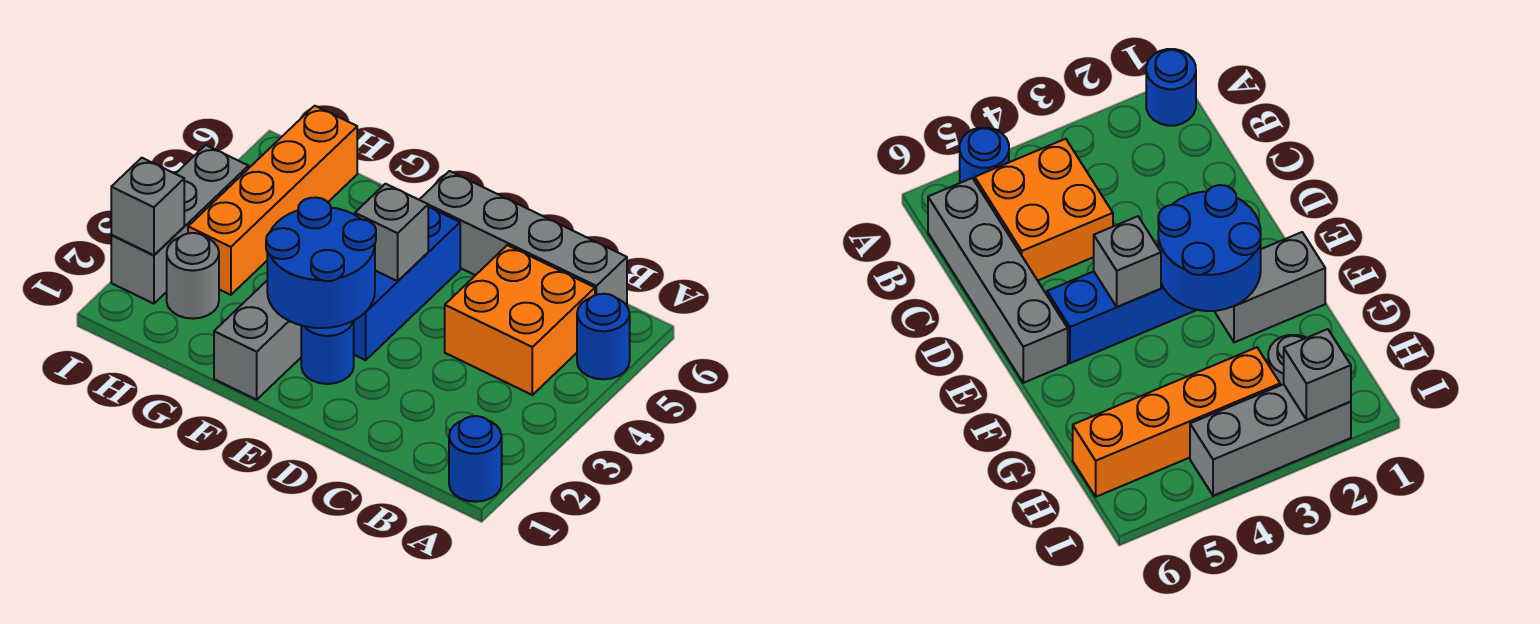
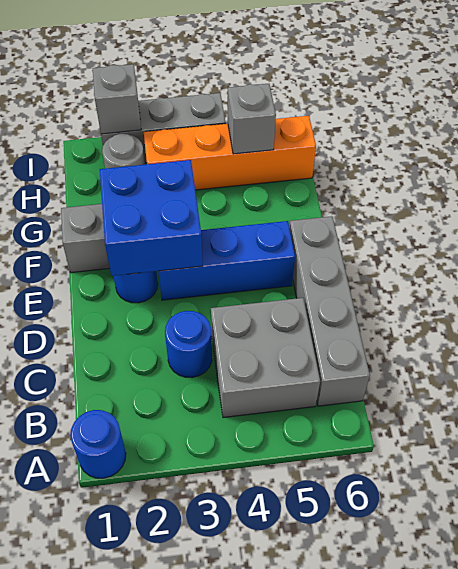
blue round brick A5 level 1 -> blue round brick C3 level 1
orange brick B4:C5 level 1 -> grey brick B4:C5 level 1
blue round brick E2:F3 level 2 -> blue brick E2:F3 level 2
grey brick E4 level 2 -> grey brick H5 level 2

